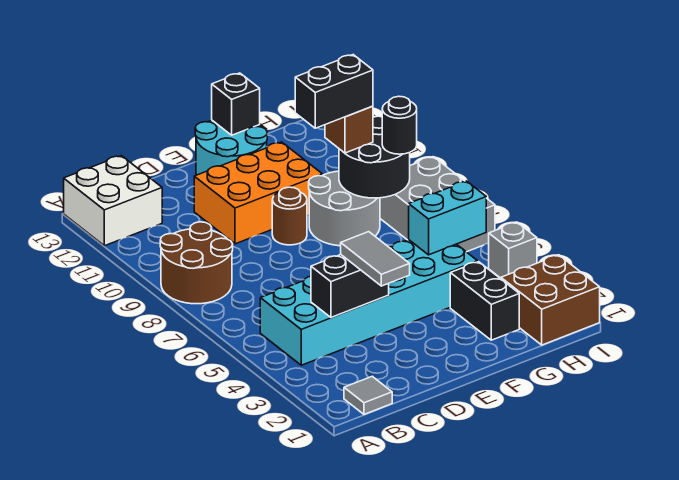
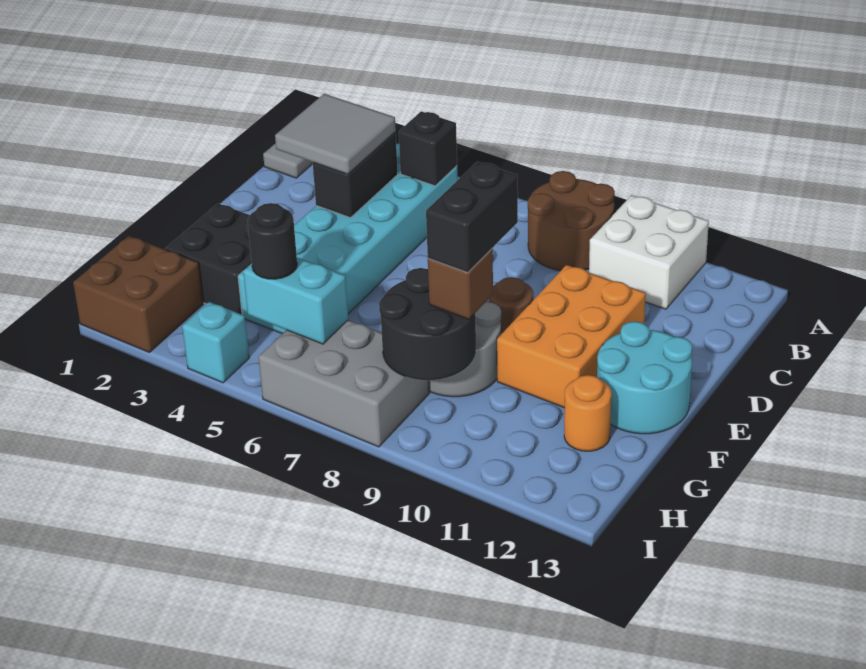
white brick A12:B13 level 1 -> white brick A10:B11 level 1
grey tile D3:D4 level 3 -> grey tile C3:D4 level 3
black brick F13 level 2 -> black brick B5 level 2
black brick G2:G3 level 1 -> black brick F2:G3 level 1
cyan brick G5:H5 level 2 -> cyan brick H5:H6 level 2
none -> orange round brick G12 level 1
black round brick H8 level 3 -> black round brick H5 level 3
grey brick I4 level 1 -> cyan brick I4 level 1

